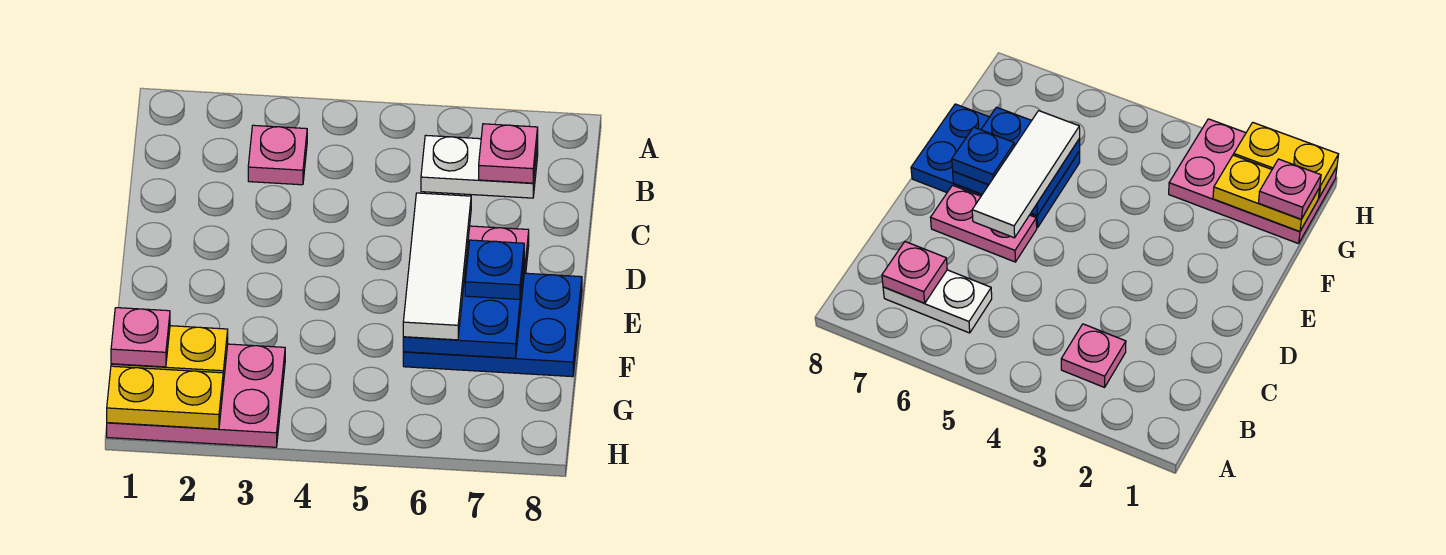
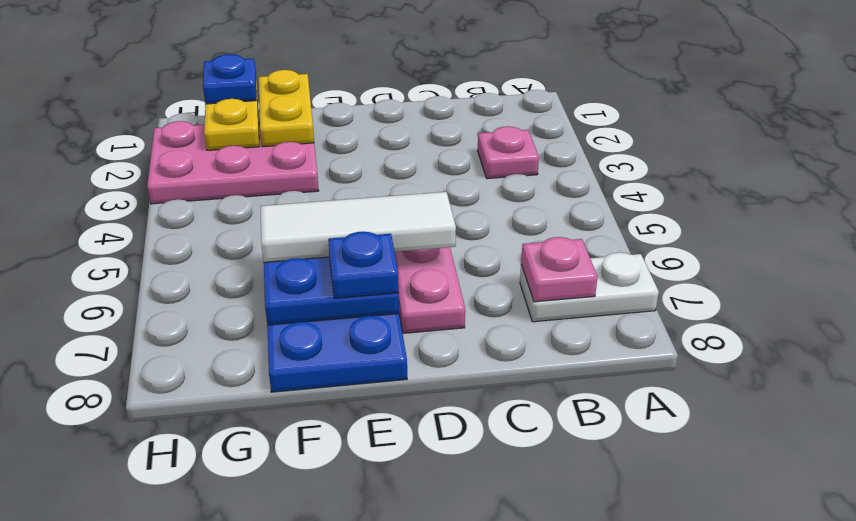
white plate B6:B7 level 1 -> white plate A7:B7 level 1
pink plate G1:H3 level 1 -> pink plate F2:H3 level 1
pink plate G1 level 3 -> blue plate G1 level 3
yellow plate H1:H2 level 2 -> yellow plate F1:F2 level 2

